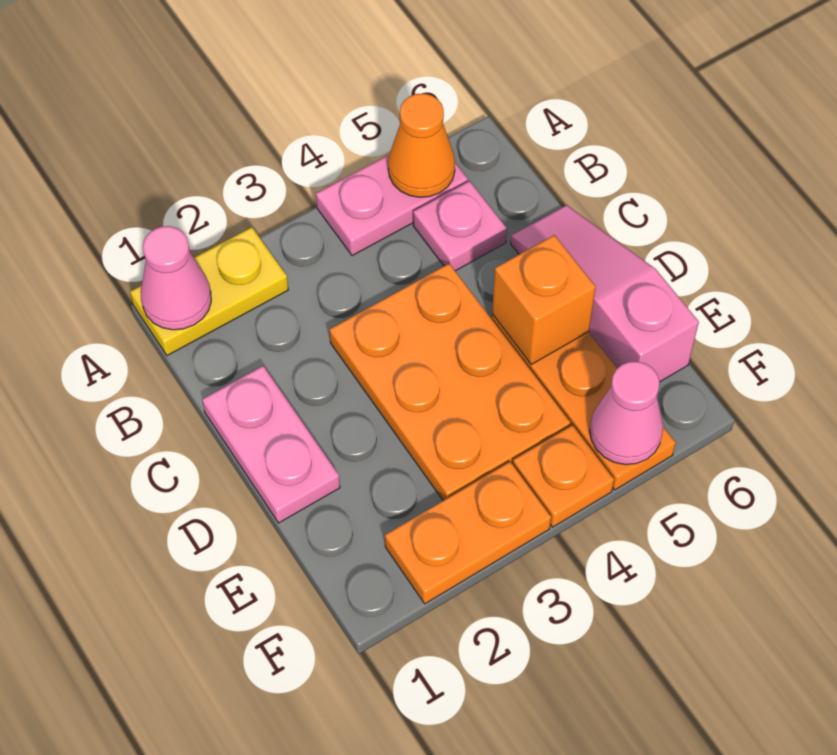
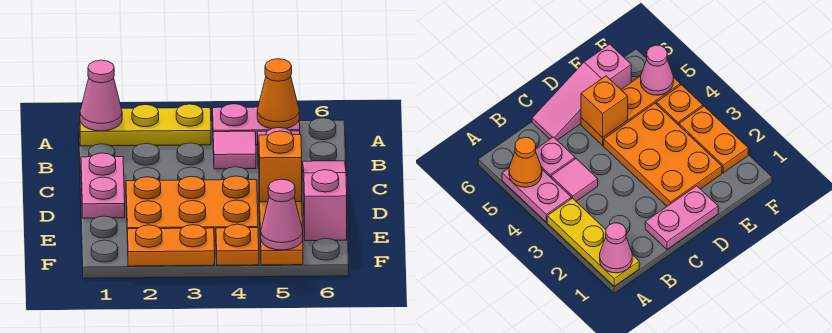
yellow plate A1:A2 level 1 -> yellow plate A1:A3 level 1
none -> pink tile B4 level 1
orange plate C3:E4 level 1 -> orange plate D2:E4 level 1

